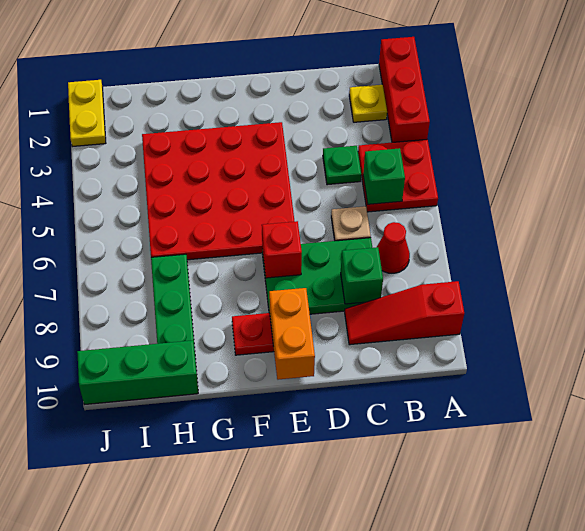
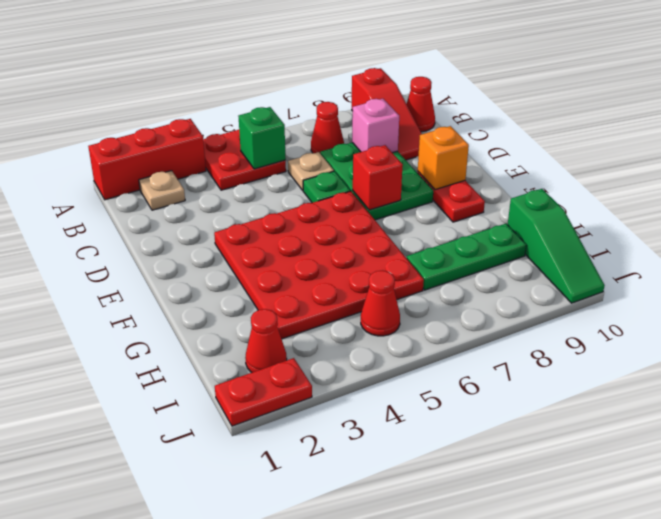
yellow plate B2 level 1 -> tan plate B2 level 1
none -> red cone B10 level 1
green plate C4 level 1 -> green plate D6 level 1
green brick C8 level 2 -> pink brick C8 level 2
orange brick E9:E10 level 2 -> orange brick E9 level 2
green brick H10:J10 level 1 -> green slope H10:J10 level 1 top H
none -> red cone I2 level 1
none -> red cone I5 level 1
yellow plate J1:J2 level 1 -> red plate J1:J2 level 1

